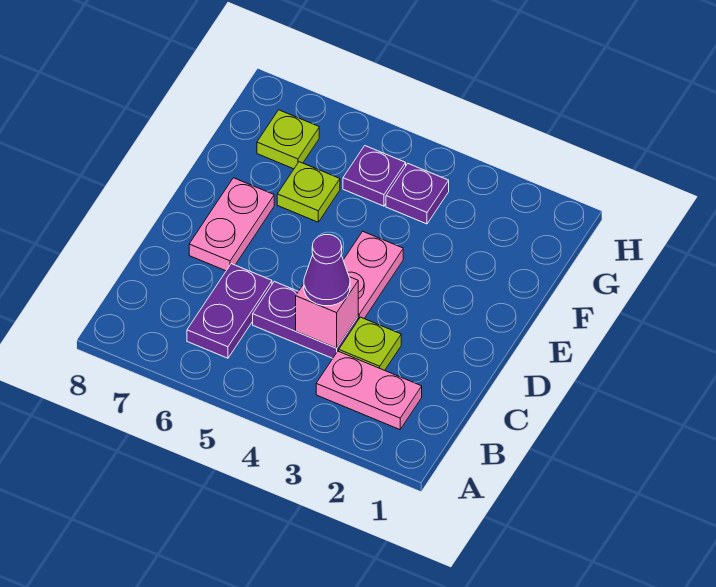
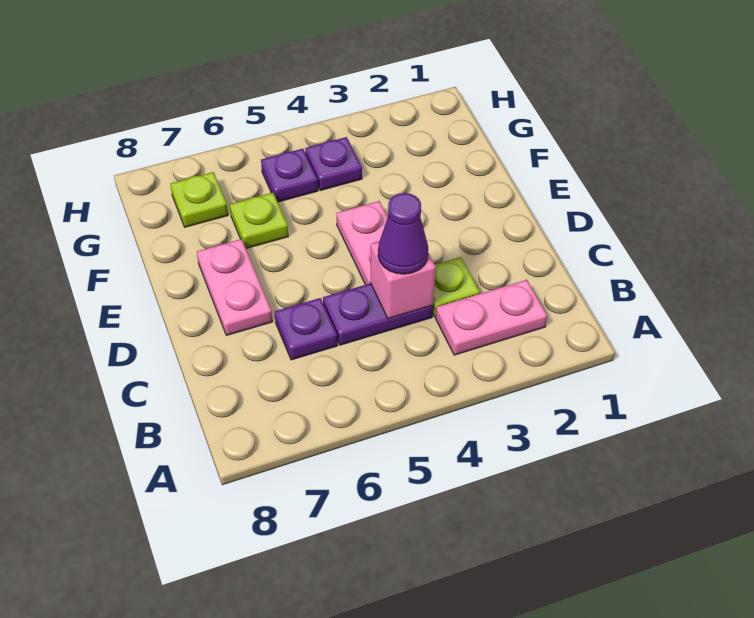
purple plate B6:C6 level 1 -> purple plate C6 level 1

